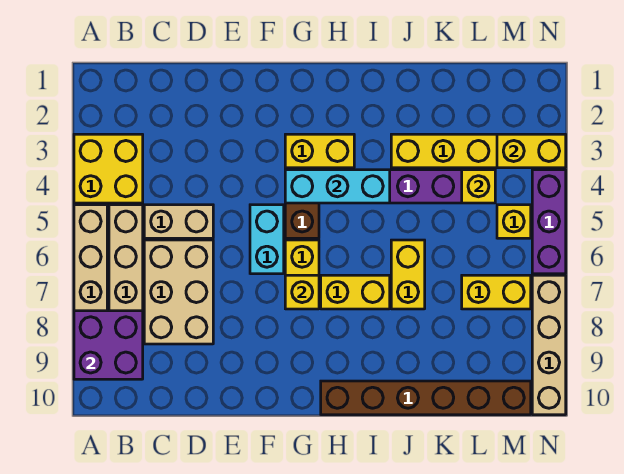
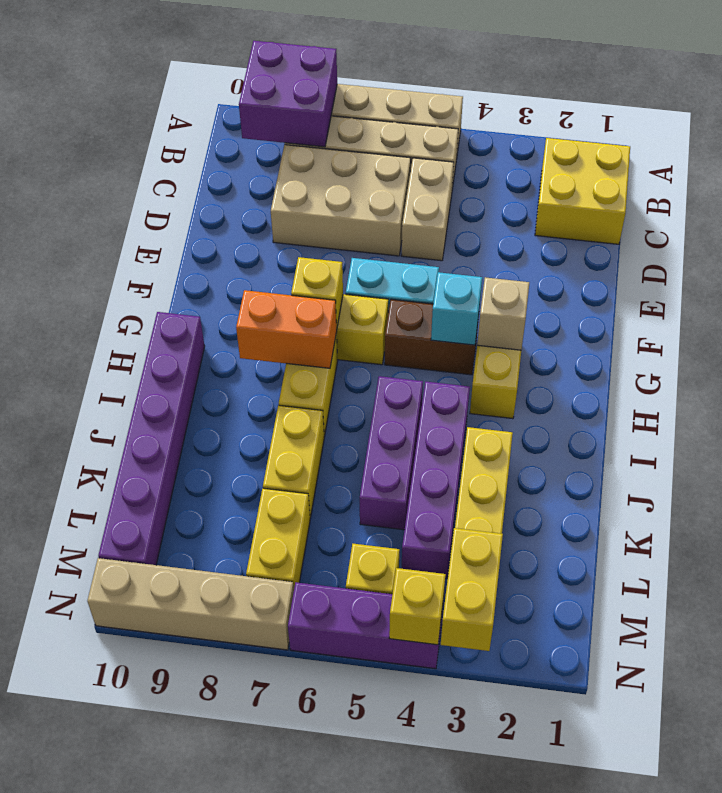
yellow brick A3:B4 level 1 -> yellow brick B1:C2 level 1
none -> tan brick G3 level 2
cyan brick G4:I4 level 2 -> cyan brick G4 level 2
none -> orange brick H7:H8 level 2
brown brick H10:M10 level 1 -> purple brick H10:M10 level 1
none -> purple brick I5:K5 level 1
yellow brick J6:J7 level 1 -> yellow brick J7:K7 level 1
yellow brick L4 level 2 -> yellow brick N4 level 2

